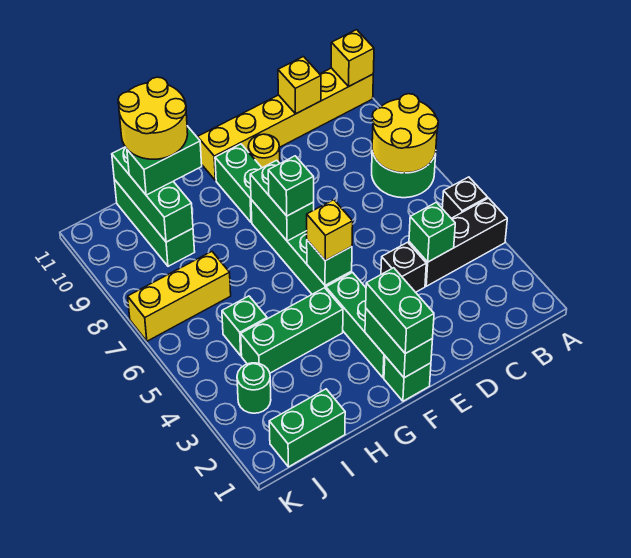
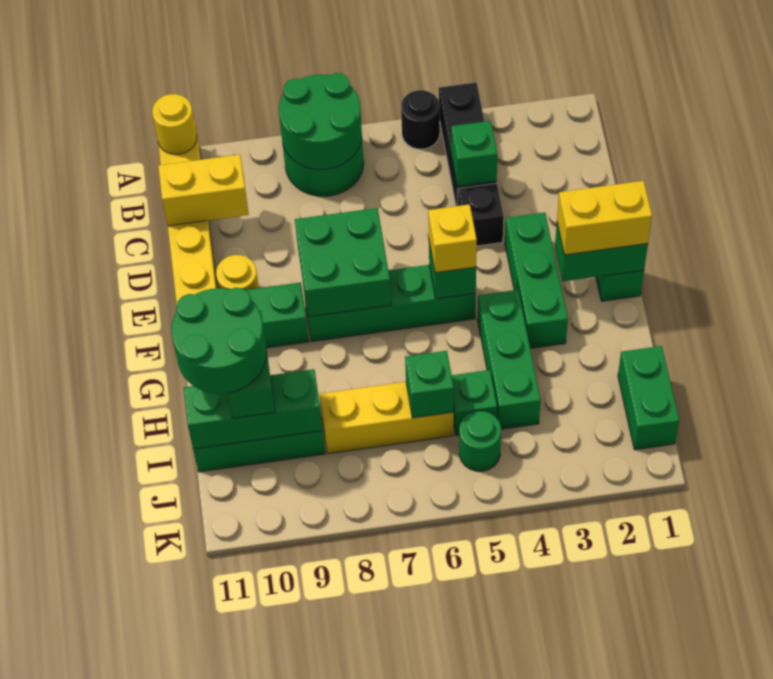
black brick A5 level 1 -> black round brick A5 level 1
yellow round brick A7:B8 level 2 -> green round brick A7:B8 level 2
yellow brick A11 level 2 -> yellow round brick A11 level 2
yellow brick C11 level 2 -> yellow brick C10:C11 level 2
green brick F1:F2 level 3 -> yellow brick F1:F2 level 3
green brick F2:F4 level 1 -> green brick E3:G3 level 1
green brick F7:F8 level 2 -> green brick E7:F8 level 2
green brick F7 level 3 -> green brick I6 level 2
yellow round brick H10:I11 level 4 -> green round brick H10:I11 level 4
yellow brick I7:K7 level 1 -> yellow brick I6:I8 level 1
green round brick J3 level 1 -> green round brick J5 level 1

